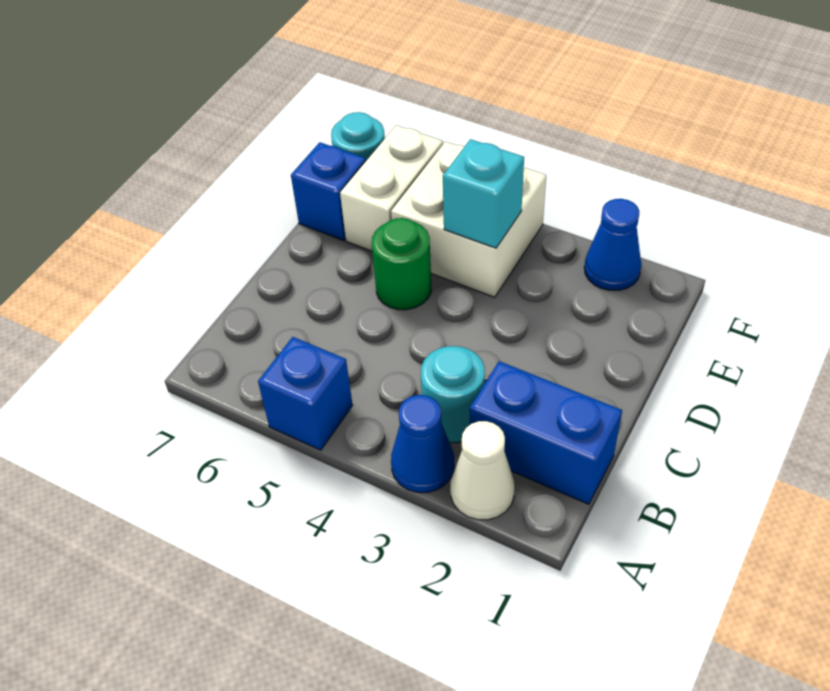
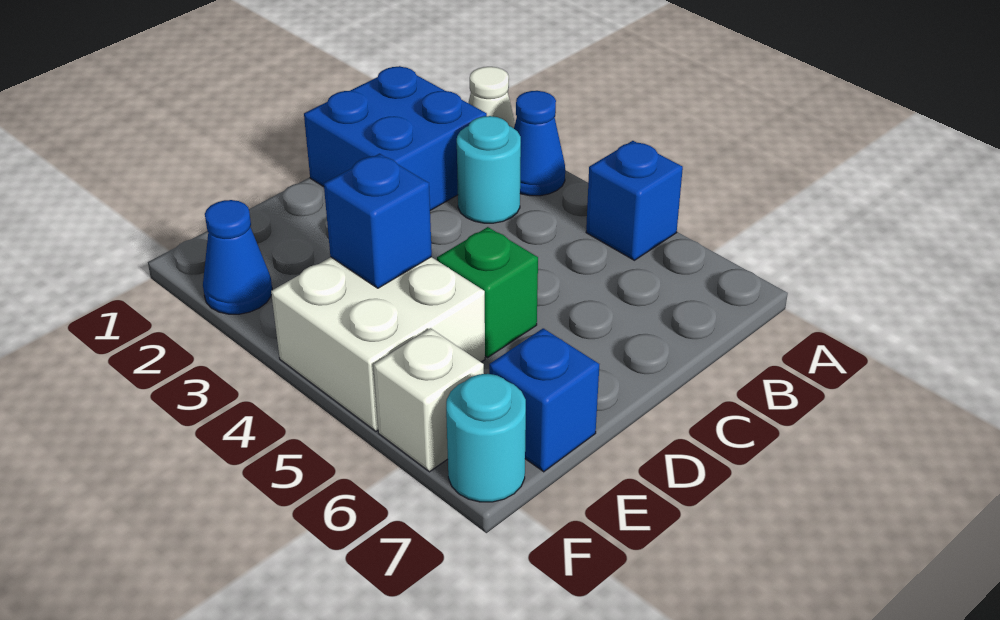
blue brick B1:B2 level 1 -> blue brick B1:C2 level 1
green round brick D5 level 1 -> green brick D5 level 1
cyan brick E4 level 2 -> blue brick E4 level 2
white brick E6:F6 level 1 -> white brick F6 level 1

